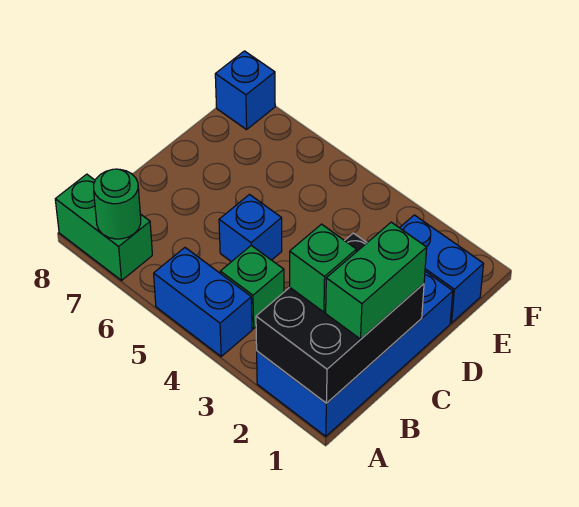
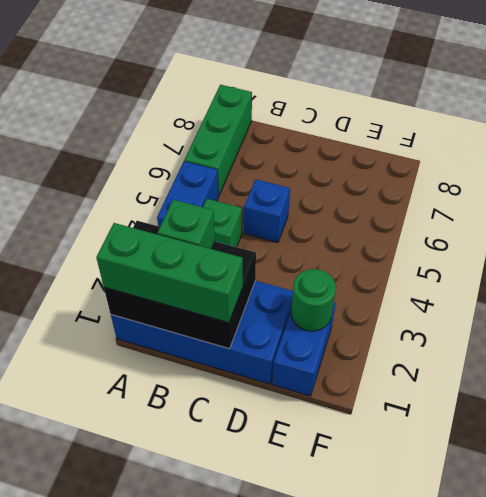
green brick A7:A8 level 1 -> green brick A6:A8 level 1
green round brick A7 level 2 -> green round brick E2 level 2
green brick B1:C1 level 3 -> green brick A1:C1 level 3
blue brick F8 level 1 -> none

